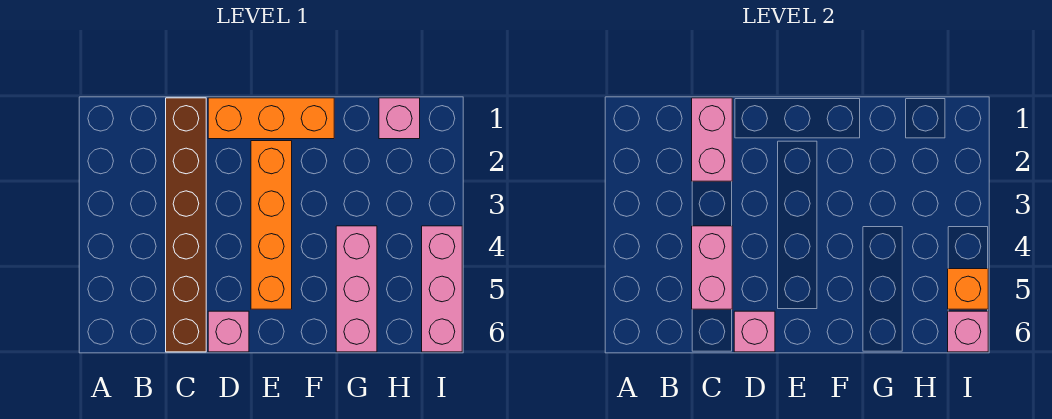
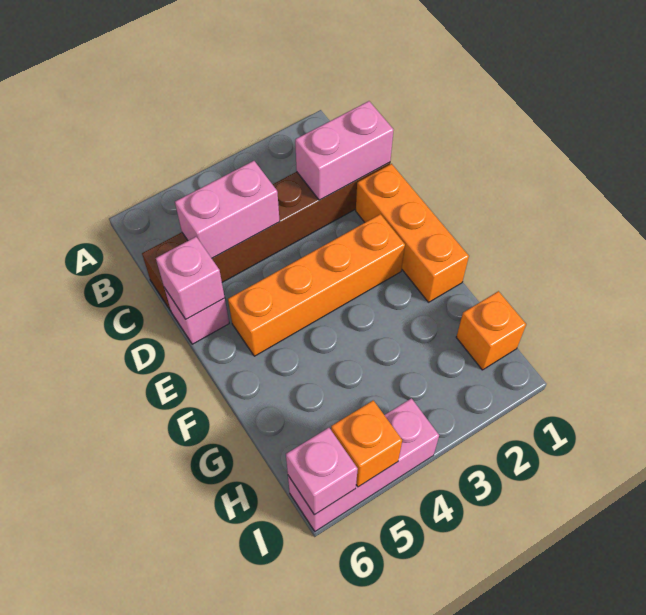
pink brick G4:G6 level 1 -> none
pink brick H1 level 1 -> orange brick H1 level 1

